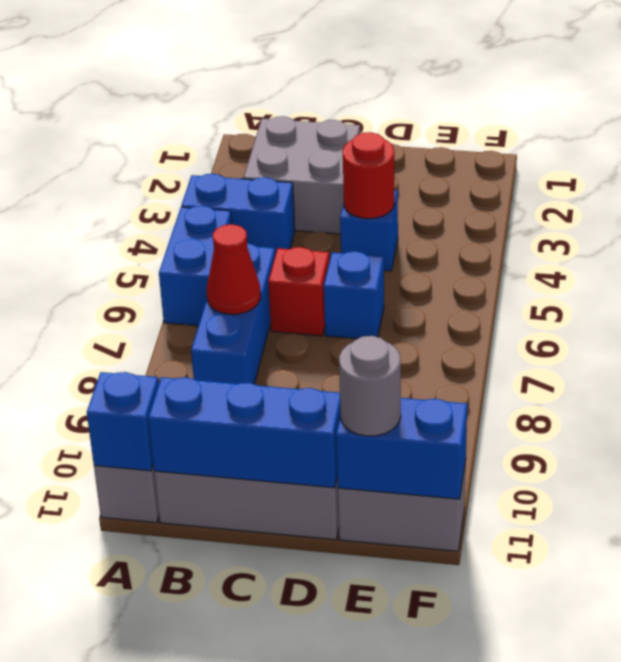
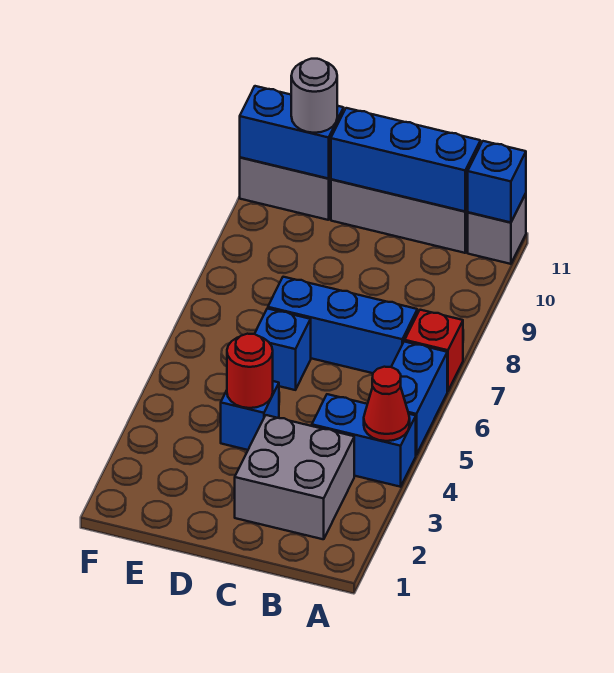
blue brick B6:B8 level 1 -> blue brick B7:D7 level 1
red cone B7 level 2 -> red cone A4 level 2
red brick C6 level 1 -> red brick A7 level 1

